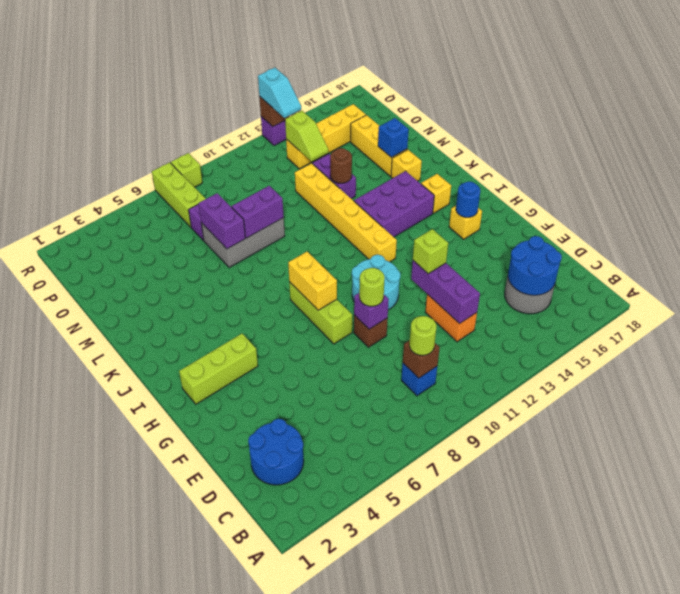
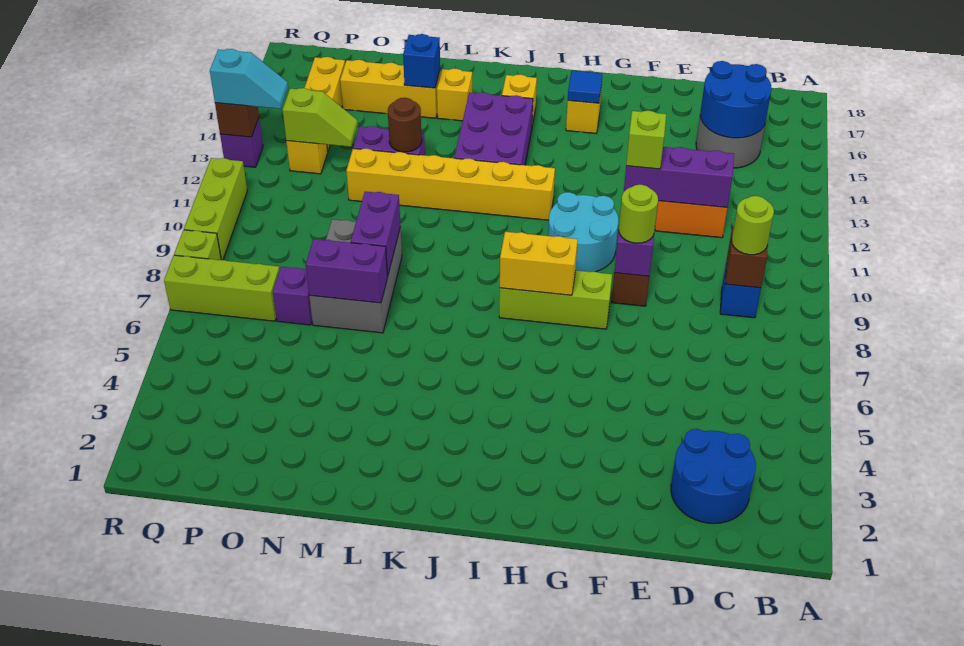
lime brick H2:H4 level 1 -> lime brick R9:R11 level 1
blue round brick H16 level 2 -> blue tile H16 level 2

